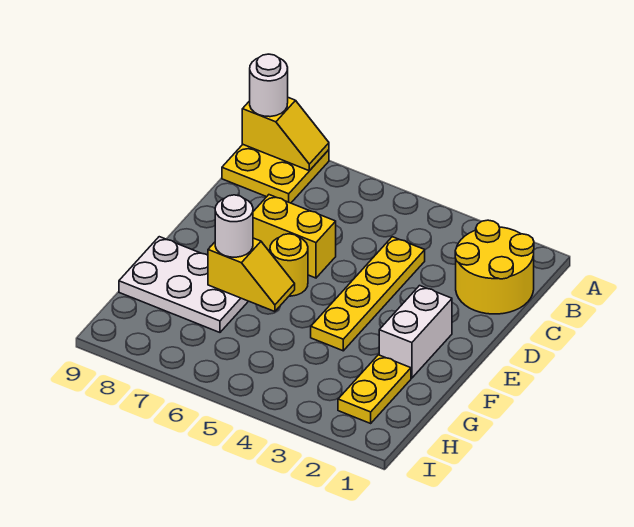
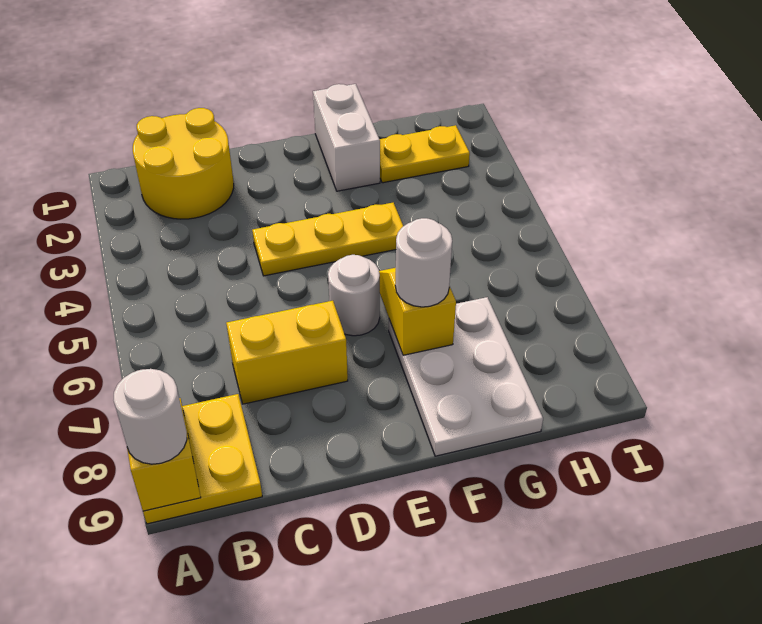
yellow plate C4:F4 level 1 -> yellow plate D4:F4 level 1
yellow brick D6:D7 level 1 -> yellow brick C7:D7 level 1
white brick E2:F2 level 1 -> white brick F1:F2 level 1
yellow round brick E6 level 1 -> white round brick E6 level 1

